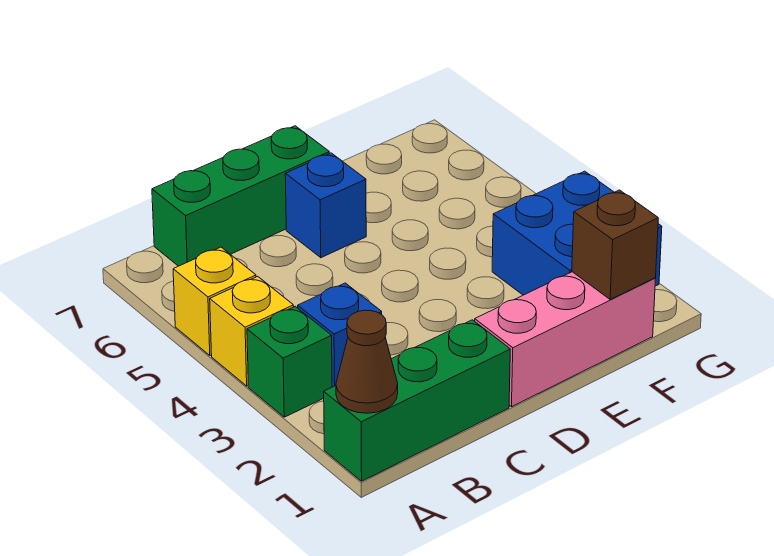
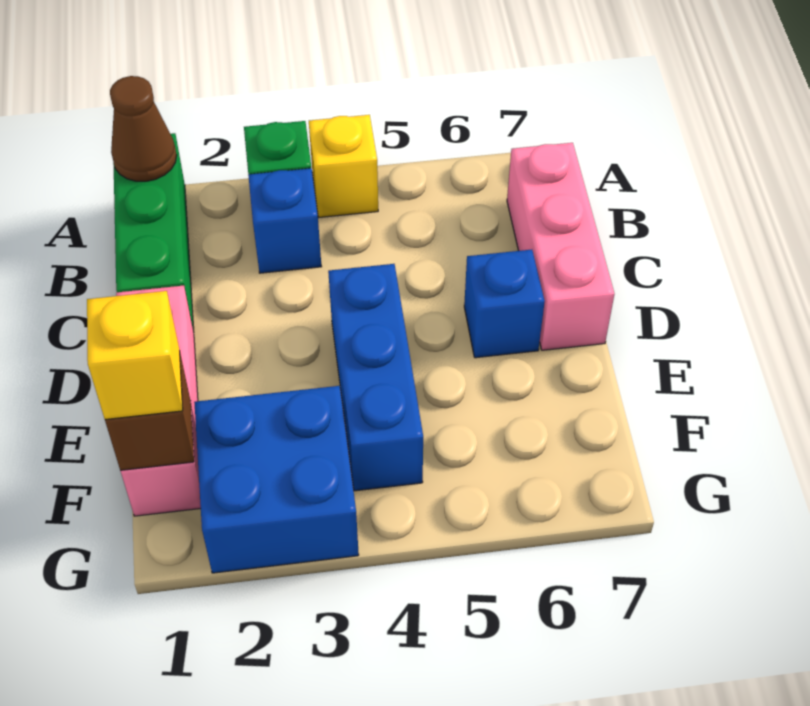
yellow brick A5 level 1 -> yellow brick F1 level 3
green brick B7:D7 level 1 -> pink brick B7:D7 level 1
none -> blue brick D4:F4 level 1

